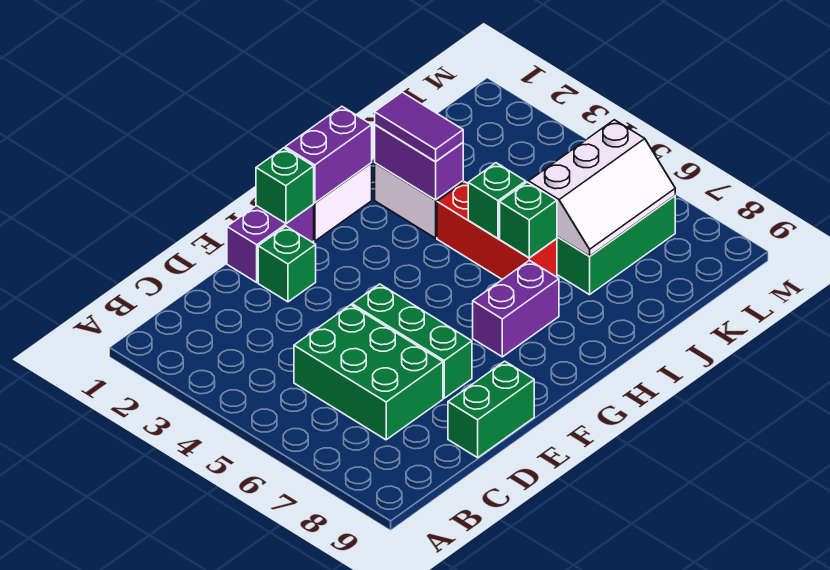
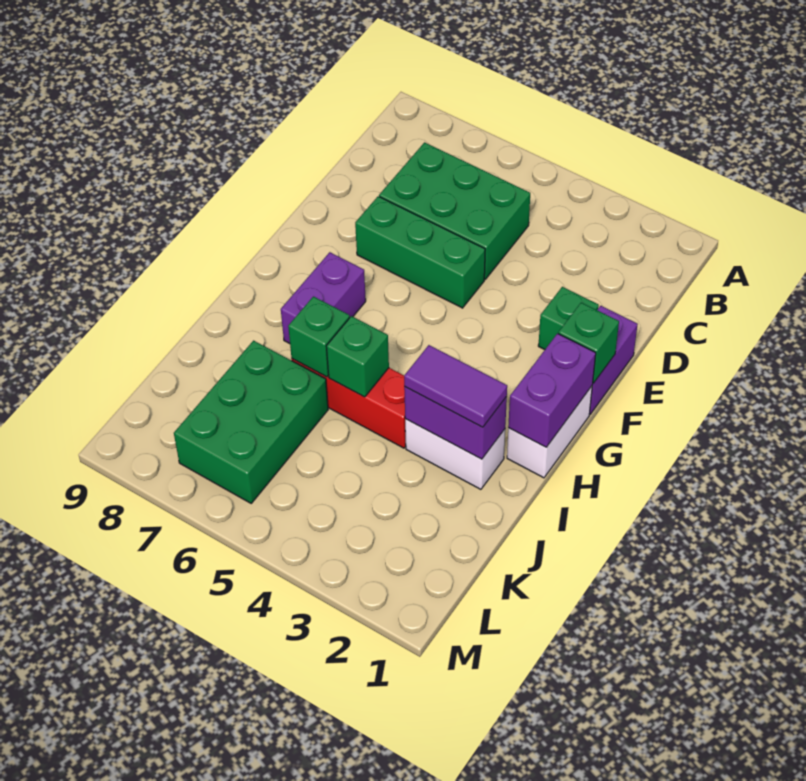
green brick D9:E9 level 1 -> none
white slope J6:L7 level 2 top 6 -> none

